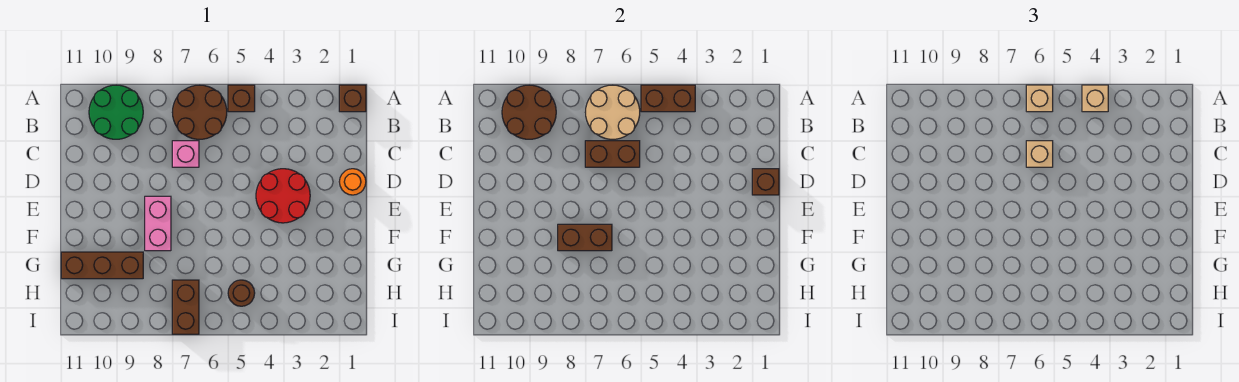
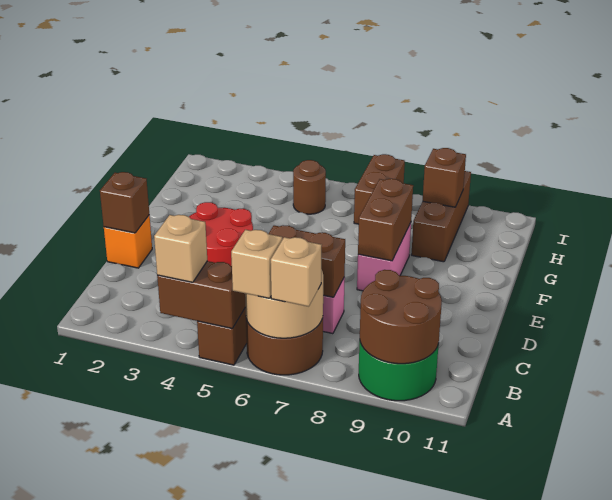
brown brick A1 level 1 -> brown brick H9 level 2
tan brick C6 level 3 -> tan brick A7 level 3
orange round brick D1 level 1 -> orange brick D1 level 1
brown brick F7:F8 level 2 -> brown brick E8:F8 level 2
brown brick G9:G11 level 1 -> brown brick G9:I9 level 1

